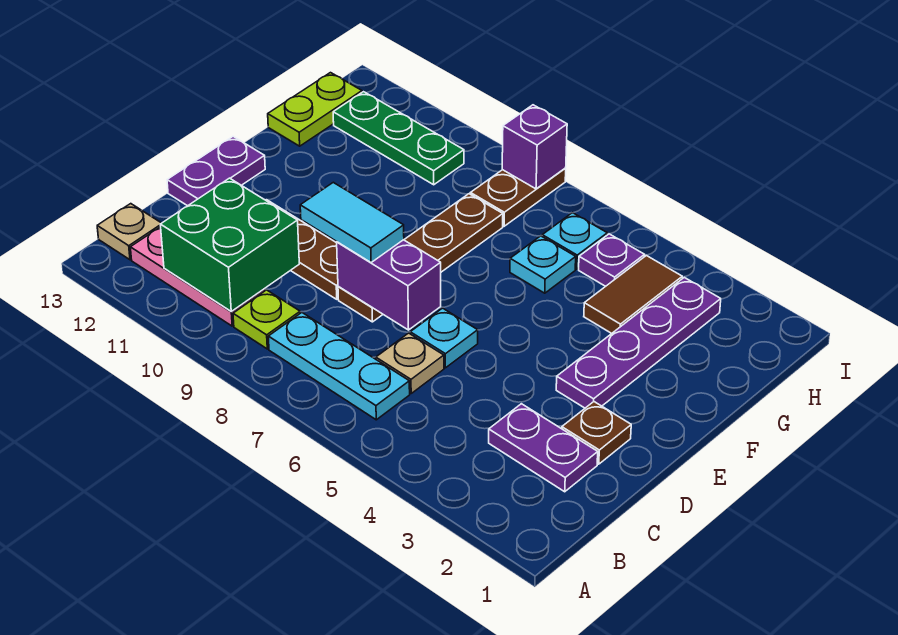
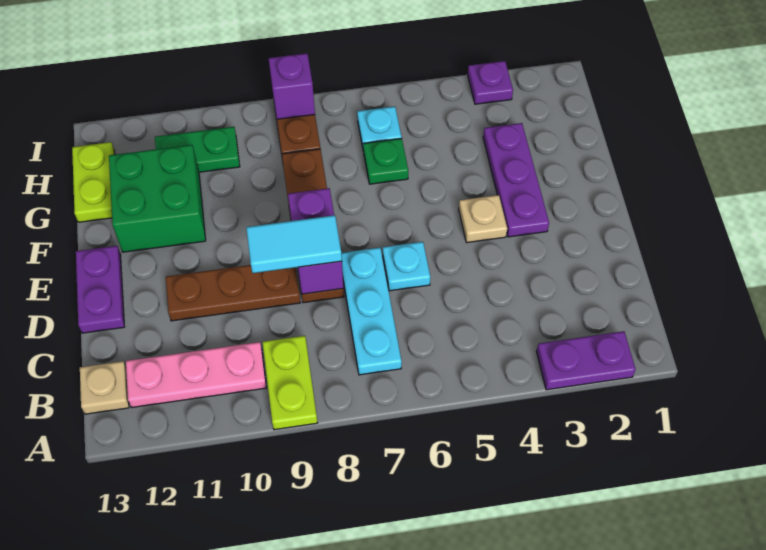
cyan plate B6:B8 level 1 -> cyan plate B7:D7 level 1
lime plate B9 level 1 -> lime plate A9:B9 level 1
green brick B10:C11 level 2 -> green brick F11:G12 level 1
purple plate C2:C3 level 1 -> purple plate A2:A3 level 1
tan plate C6 level 1 -> tan plate E4 level 1
brown plate D2 level 1 -> none
purple brick D7:D8 level 2 -> purple brick D8:E8 level 2
purple plate E3:H3 level 1 -> purple plate E3:G3 level 1
brown tile G4:H4 level 1 -> none
cyan plate G6 level 1 -> green plate G6 level 1
purple plate H5 level 1 -> purple plate I3 level 1
green plate H10:H12 level 1 -> green plate H10:H11 level 1

